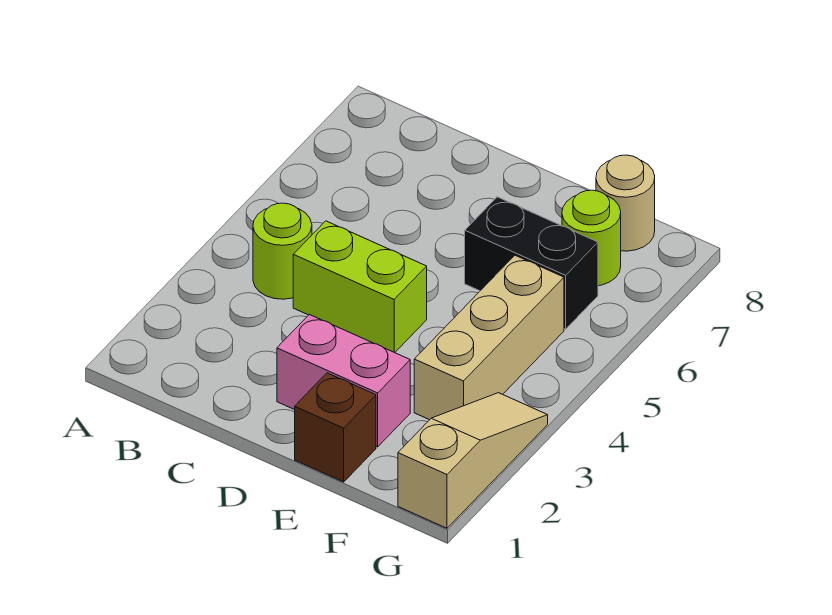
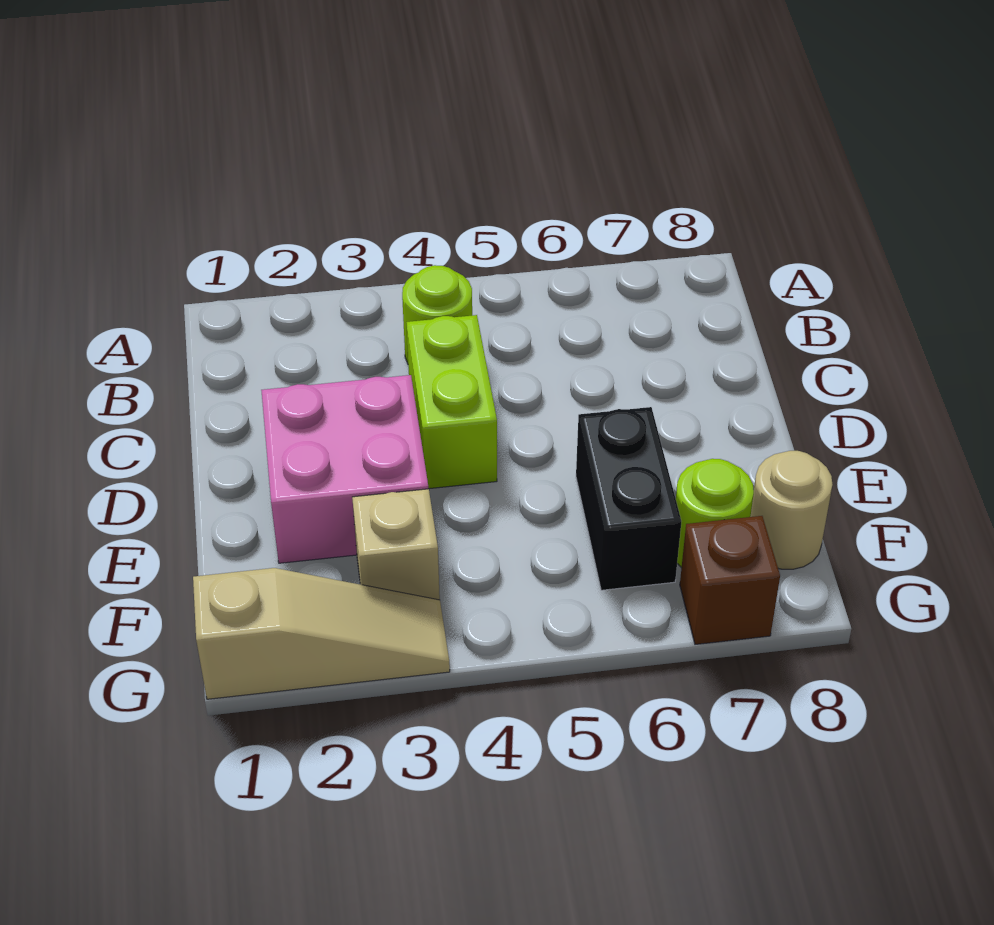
pink brick D2:E2 level 1 -> pink brick D2:E3 level 1
brown brick E1 level 1 -> brown brick G7 level 1
tan brick F3:F5 level 1 -> tan brick F3 level 1

